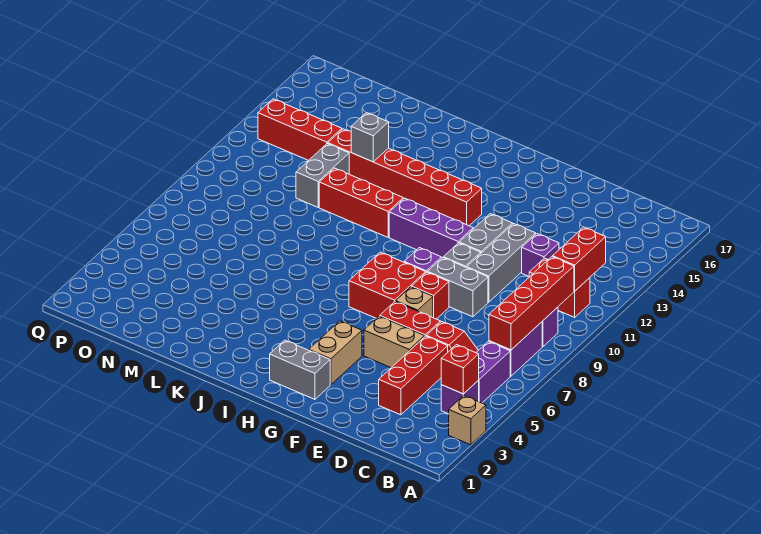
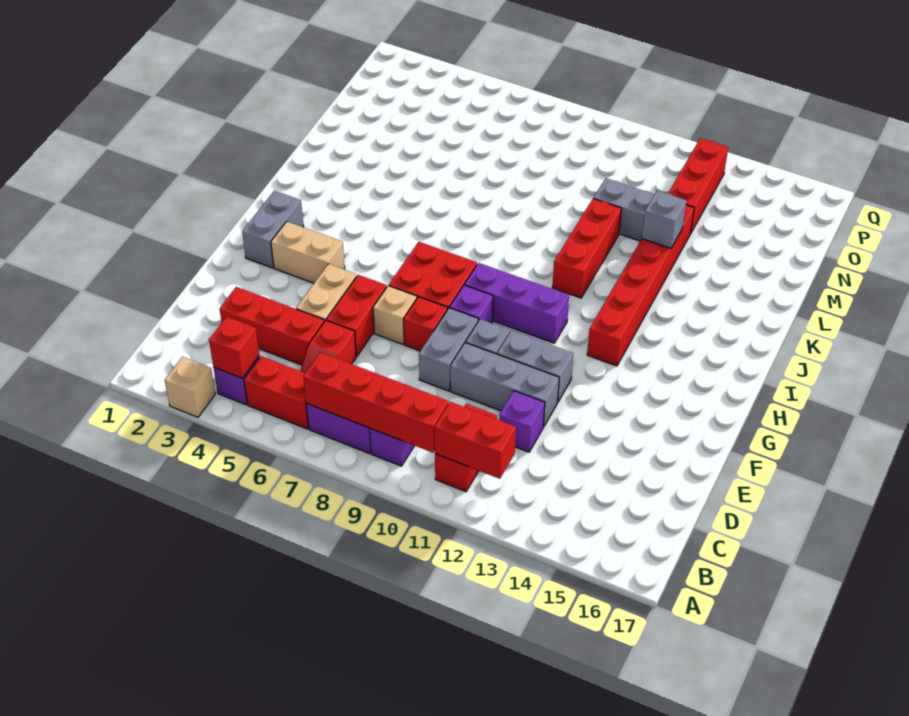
purple brick B5:B6 level 1 -> red brick B5:B6 level 1
purple brick G11:I11 level 1 -> purple brick H9:H11 level 1

